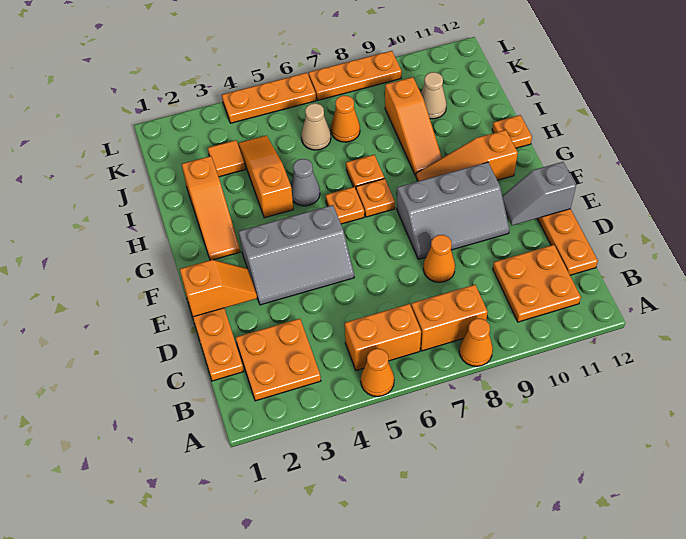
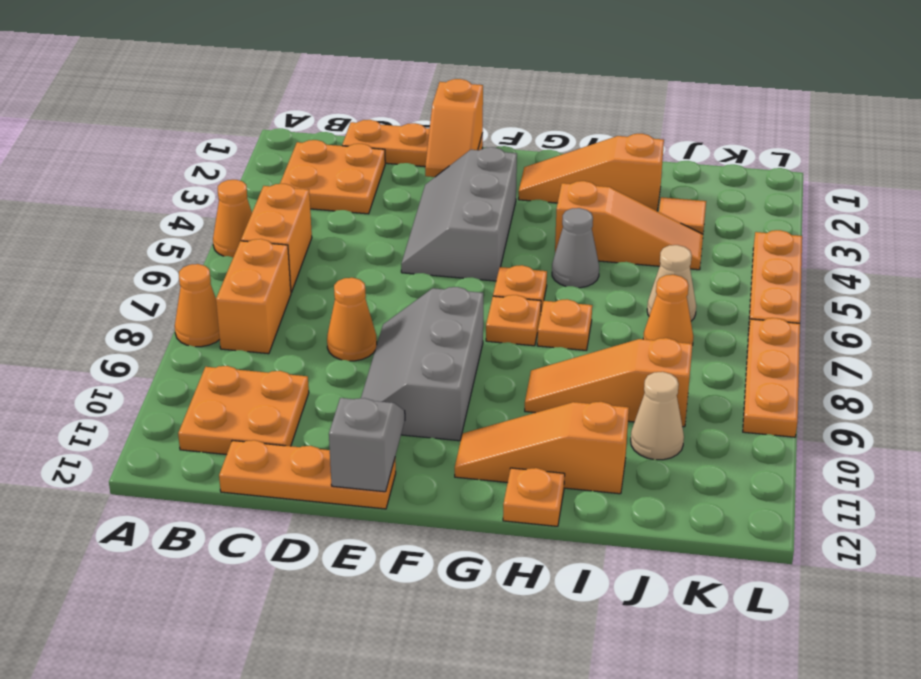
orange slope G9:G11 level 1 top 11 -> orange slope G11:I11 level 1 top I

